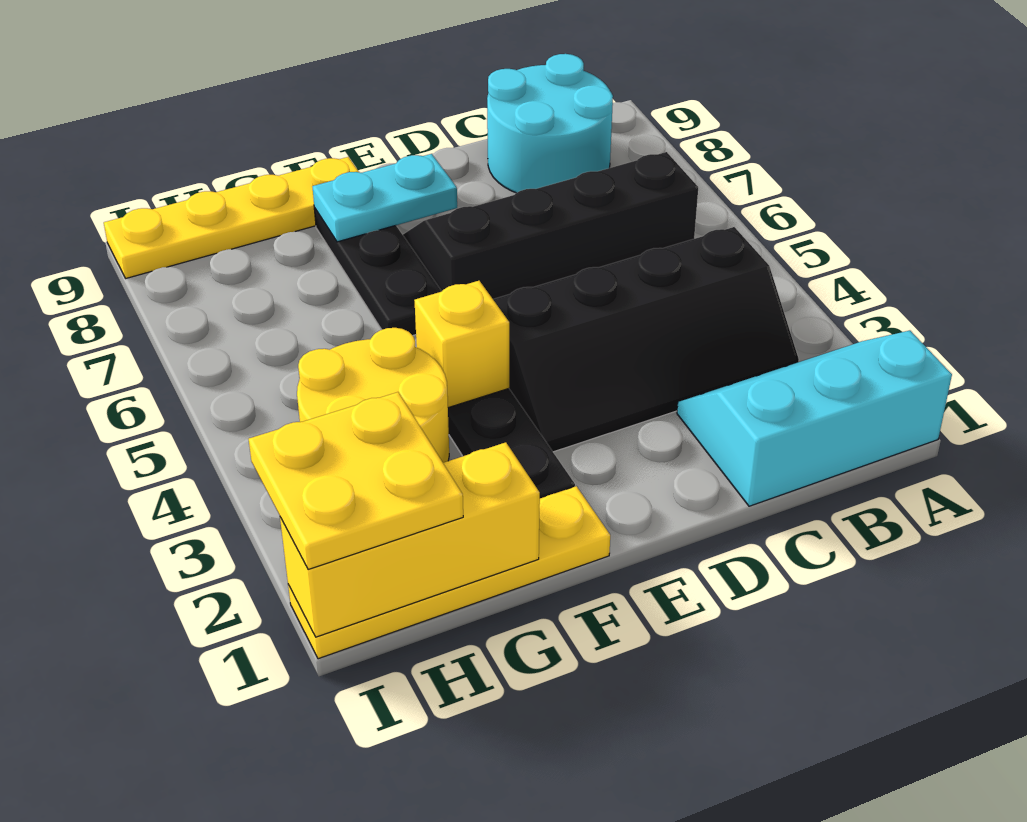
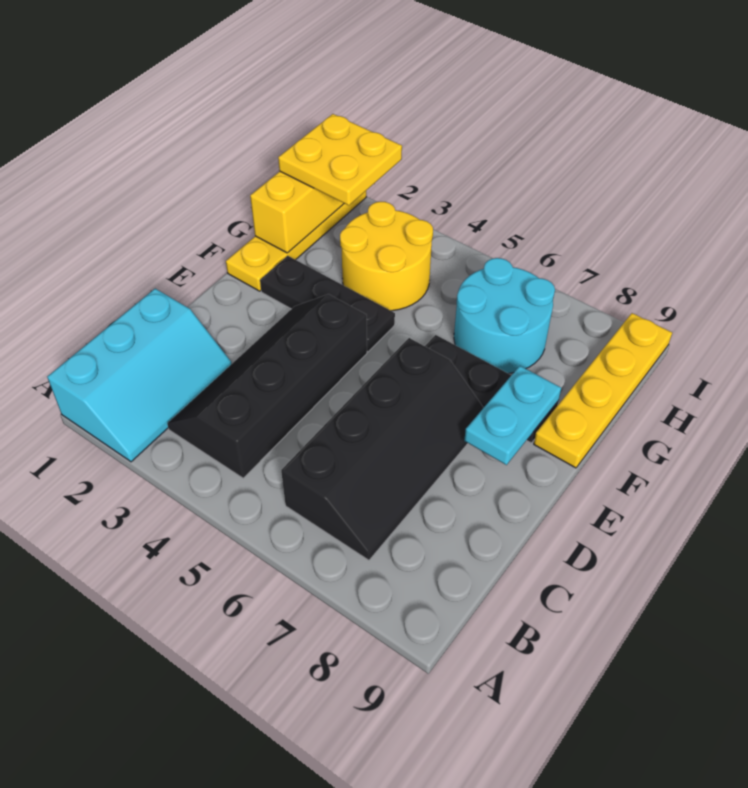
cyan round brick B8:C9 level 1 -> cyan round brick G6:H7 level 1
yellow brick F4 level 2 -> none

